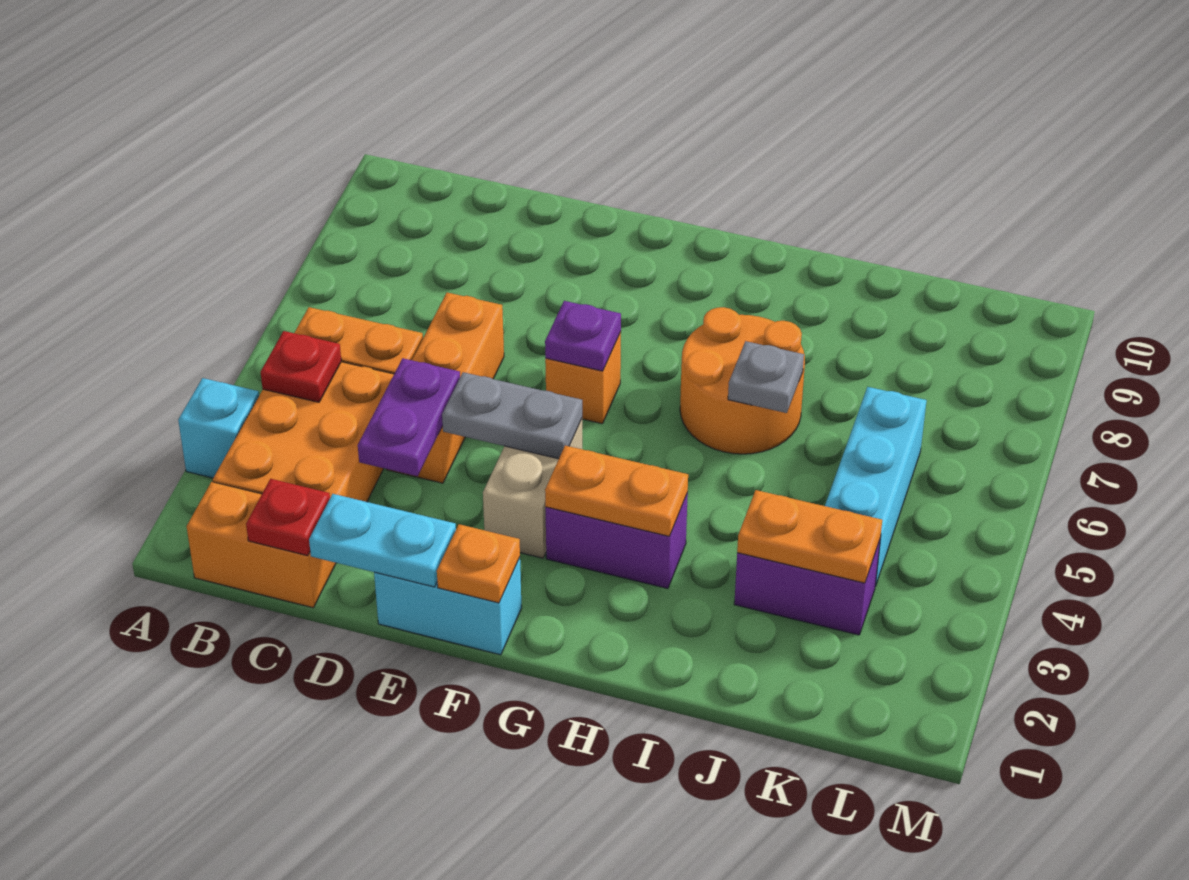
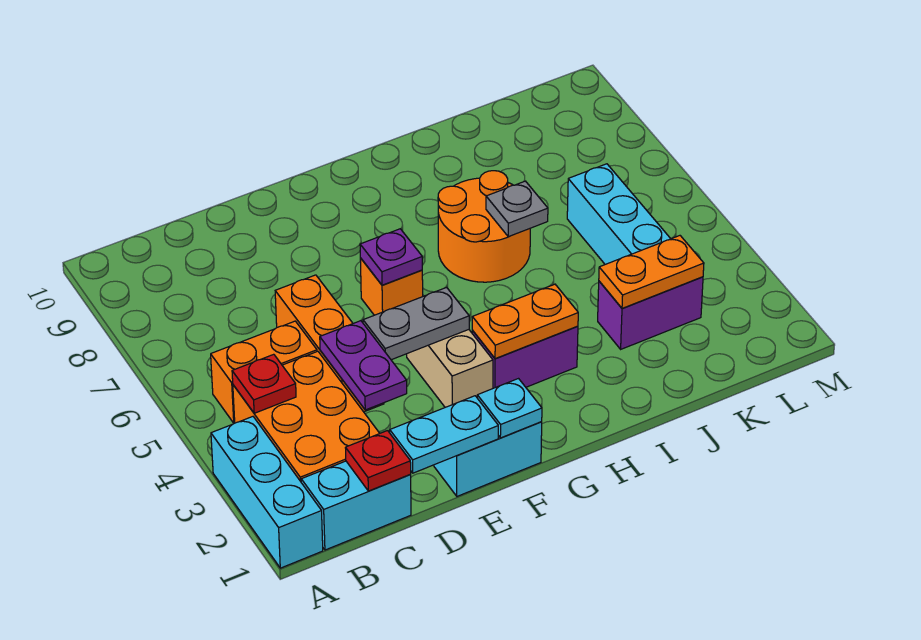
cyan brick A3 level 1 -> cyan brick A1:A3 level 1
orange brick B1:C1 level 1 -> cyan brick B1:C1 level 1
orange plate F1 level 2 -> cyan plate F1 level 2

